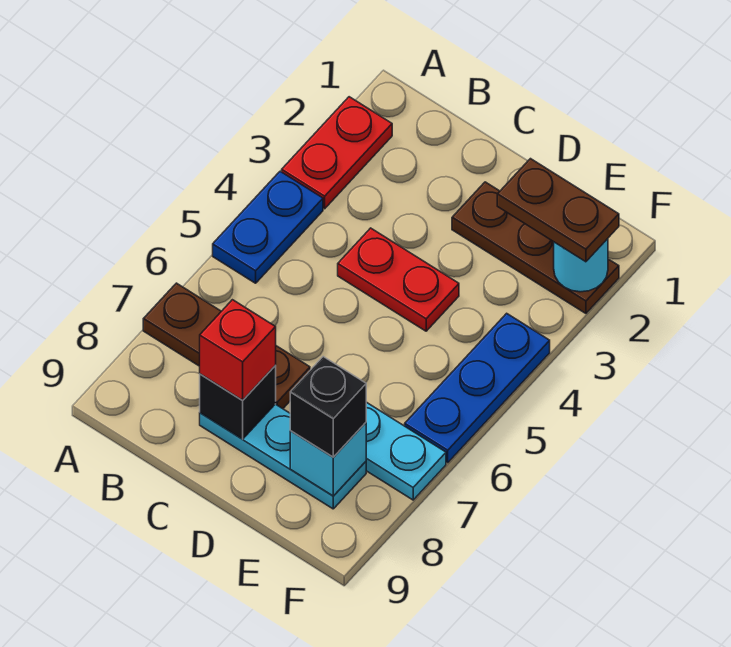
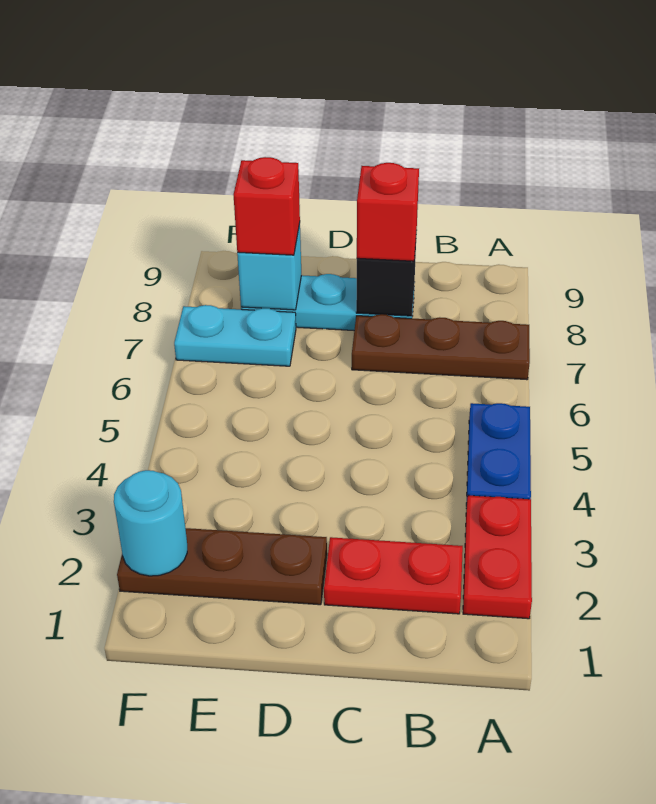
red plate C4:D4 level 1 -> red plate B2:C2 level 1
brown plate E2:F2 level 3 -> none
black brick E8 level 3 -> red brick E8 level 3
blue plate F4:F6 level 1 -> none

